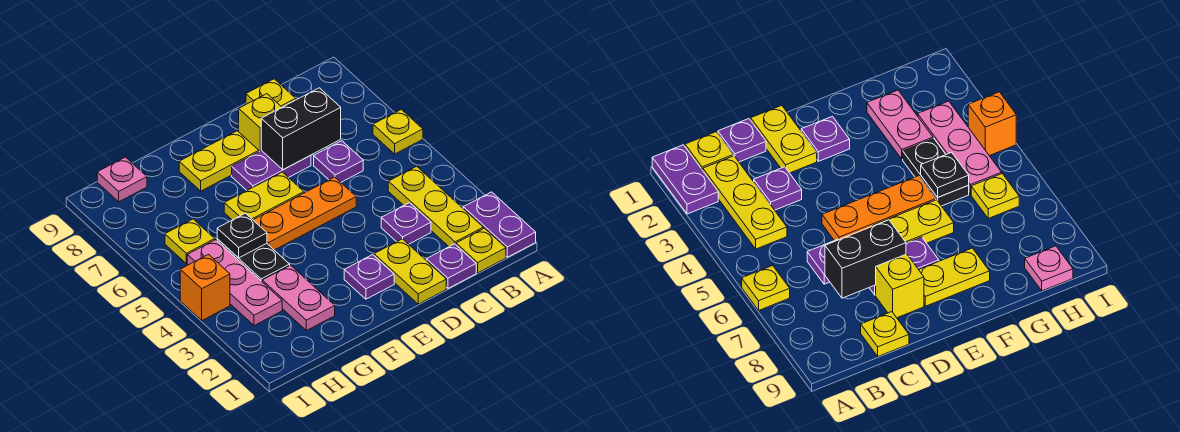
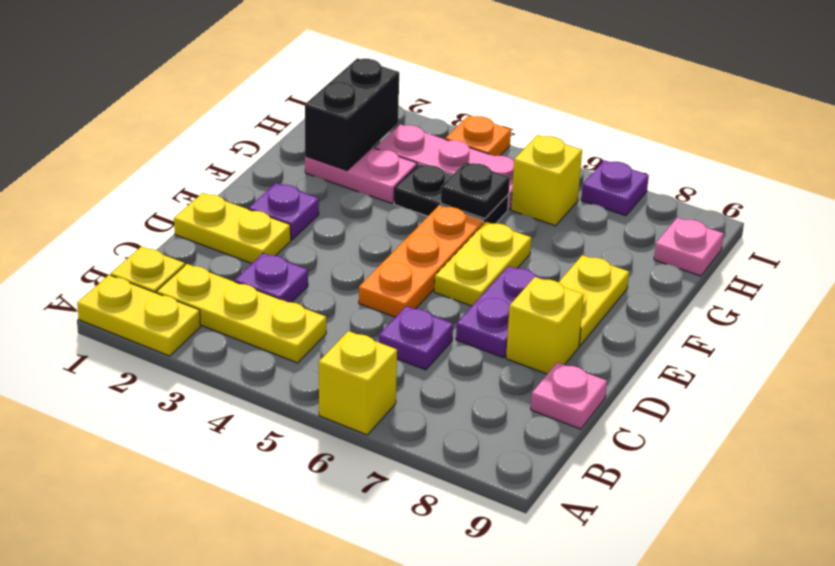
purple plate A1:A2 level 1 -> yellow plate A1:A2 level 1
yellow plate A6 level 1 -> yellow brick A6 level 1
purple plate C1 level 1 -> purple plate I7 level 1
black brick C7:D7 level 2 -> black brick G2:H2 level 2
yellow plate C9 level 1 -> pink plate C9 level 1
yellow plate H6 level 1 -> yellow brick H6 level 1
orange brick I4 level 1 -> orange plate I4 level 1

